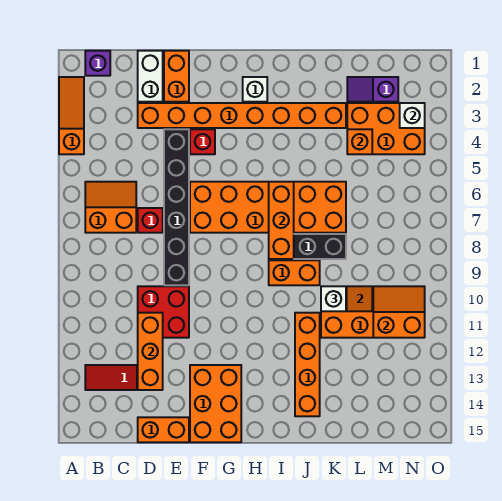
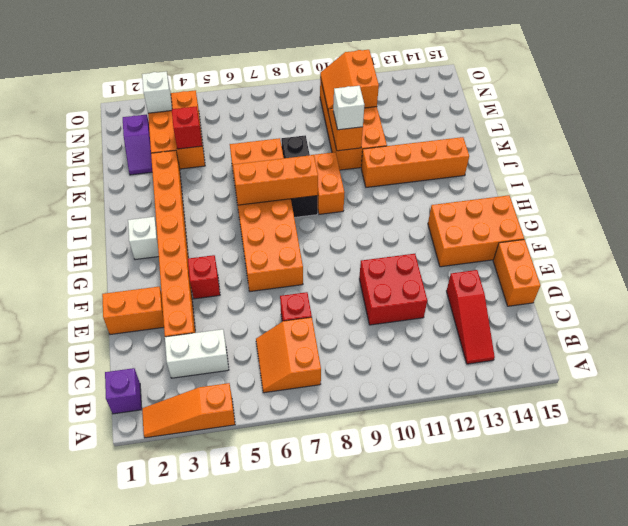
white brick D1:D2 level 1 -> white brick C3:C4 level 1
orange brick D11:D13 level 2 -> none
black brick E4:E9 level 1 -> none
orange brick L4 level 2 -> red brick L4 level 2

